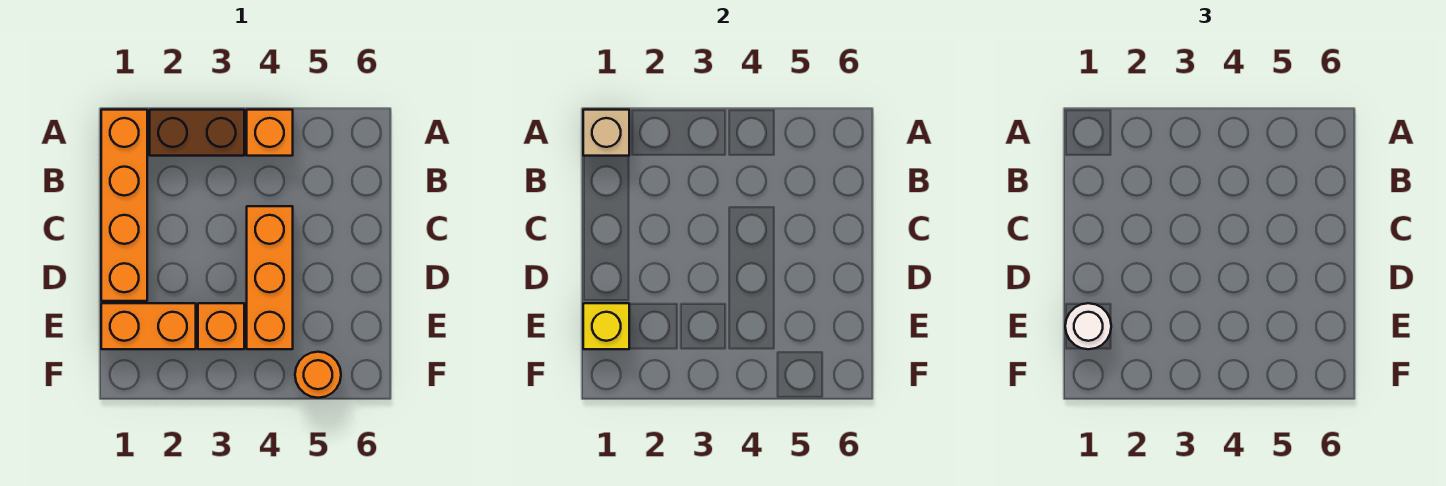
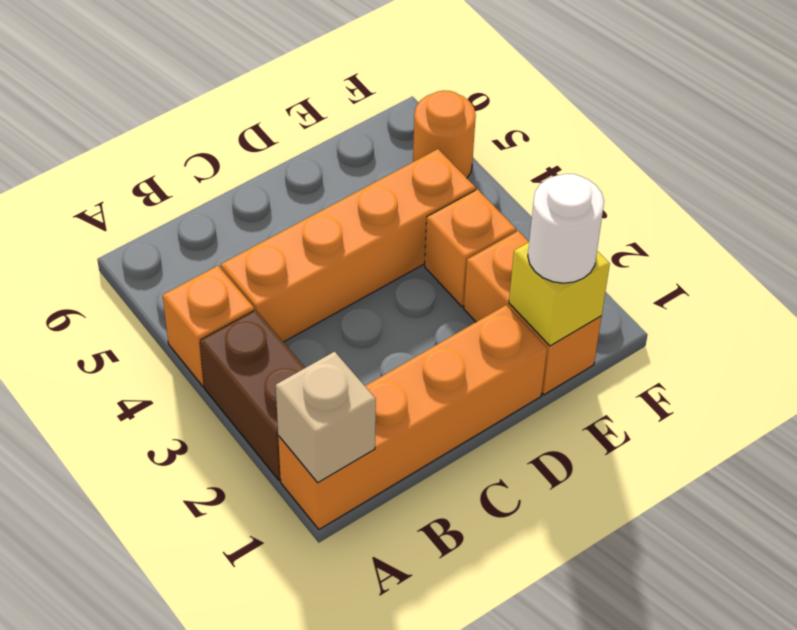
orange brick C4:E4 level 1 -> orange brick B4:E4 level 1

